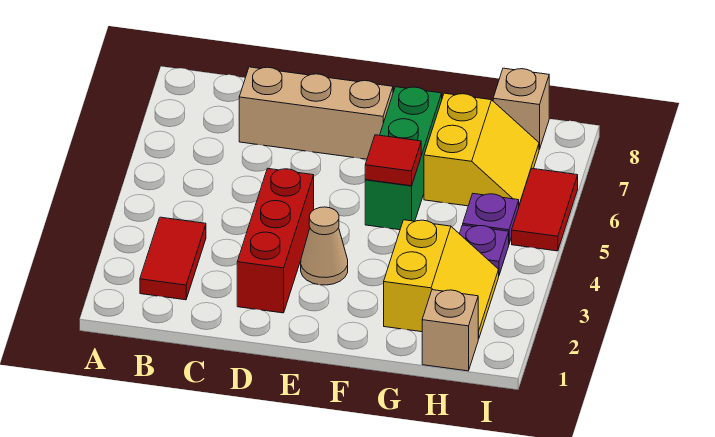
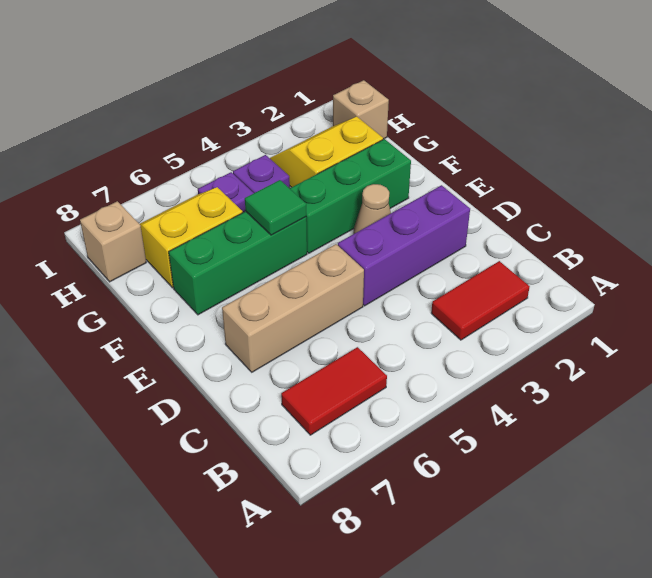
tan brick C7:E7 level 1 -> tan brick D5:D7 level 1
red brick D2:D4 level 1 -> purple brick D2:D4 level 1
none -> green brick F2:F4 level 1
red tile F5 level 2 -> green tile F5 level 2
red tile I5:I6 level 1 -> red tile B6:B7 level 1

